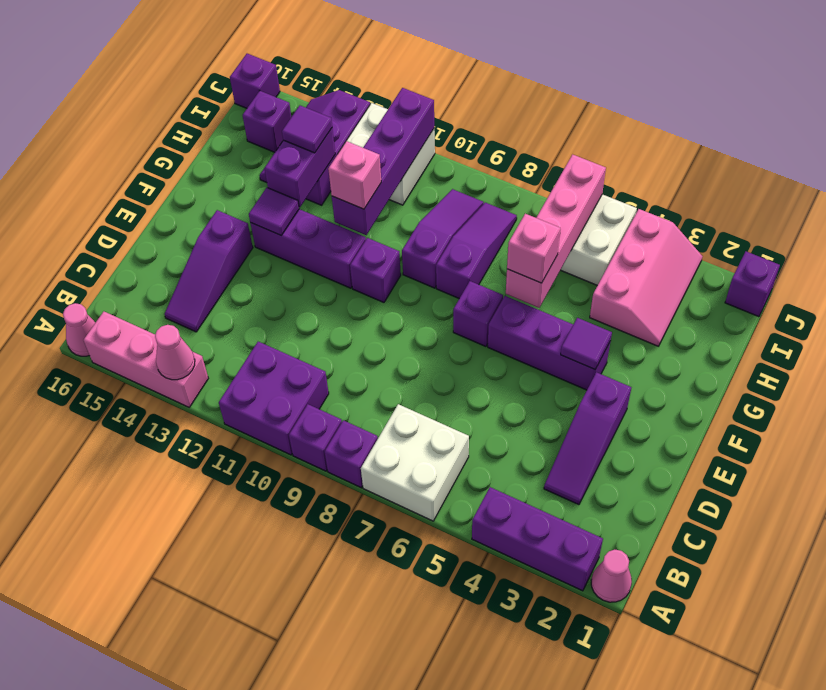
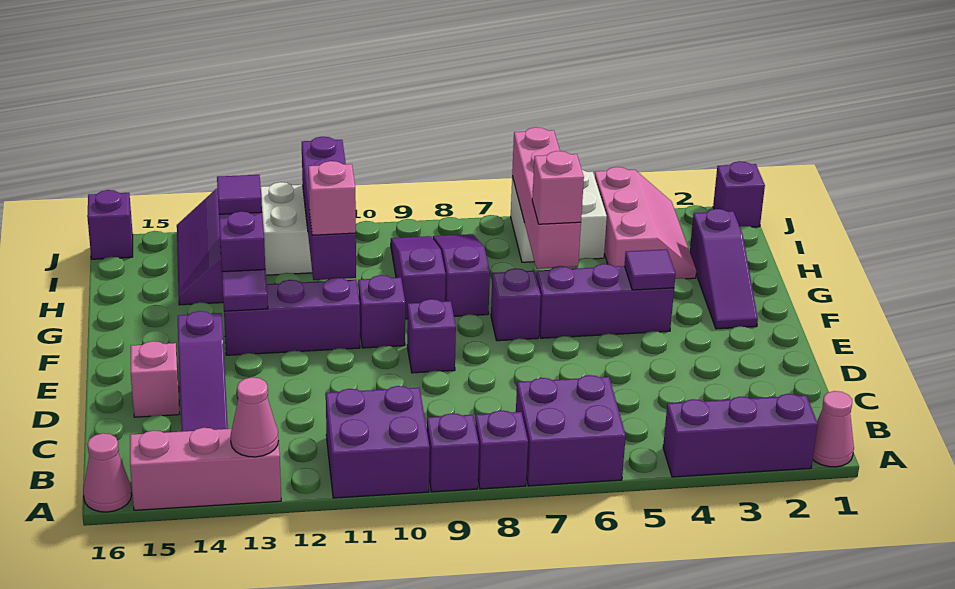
white brick A6:B7 level 1 -> purple brick A6:B7 level 1
purple slope C3:E3 level 1 top E -> purple slope F2:H2 level 1 top H
none -> pink brick D15 level 1
purple brick I15 level 1 -> purple brick E9 level 1

